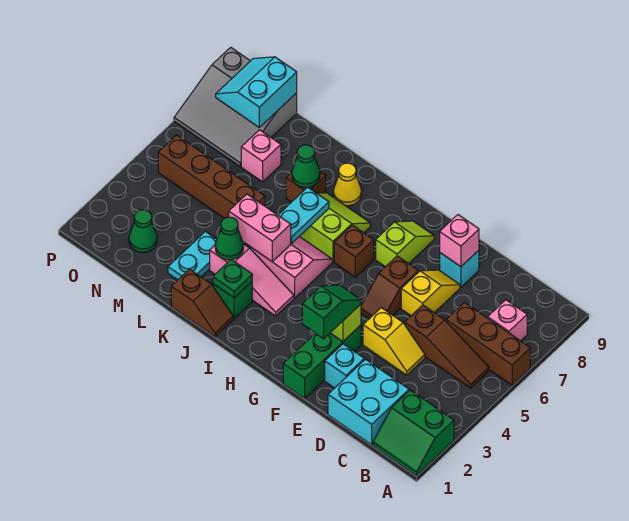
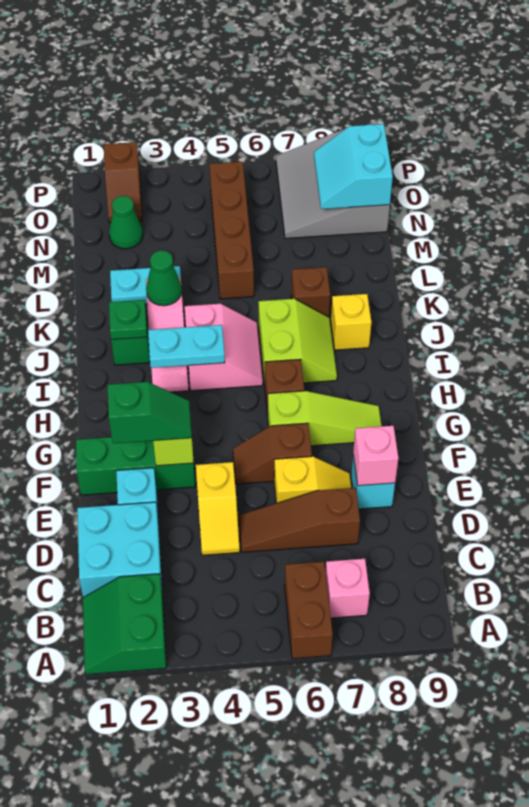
brown brick A6:C6 level 1 -> brown brick A6:B6 level 1
brown slope B5:D5 level 1 top D -> brown slope D5:D7 level 1 top 7
lime slope G7:G8 level 1 top 7 -> lime slope G6:G8 level 1 top 6
brown slope J1:K1 level 1 top K -> brown slope O2:P2 level 1 top P
pink brick J4:K4 level 2 -> none
cyan plate J5:J6 level 2 -> cyan plate I3:I4 level 2
yellow cone J8 level 1 -> yellow brick J8 level 1
green cone K7 level 2 -> none
pink brick M7 level 1 -> none
cyan slope N8:O9 level 2 top N -> cyan slope N8:O9 level 2 top 9

